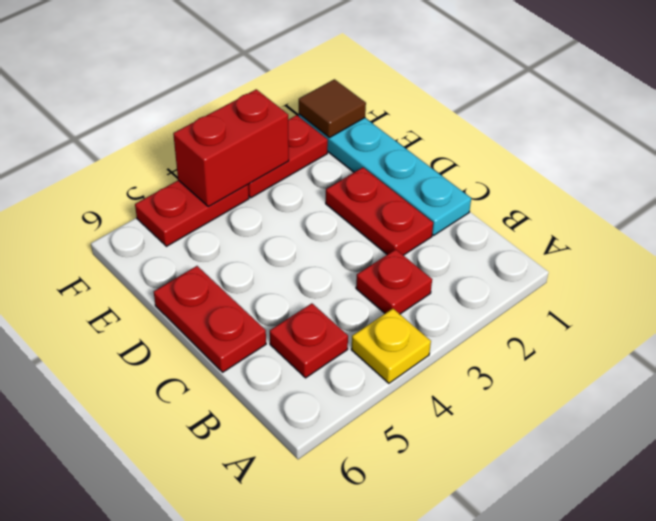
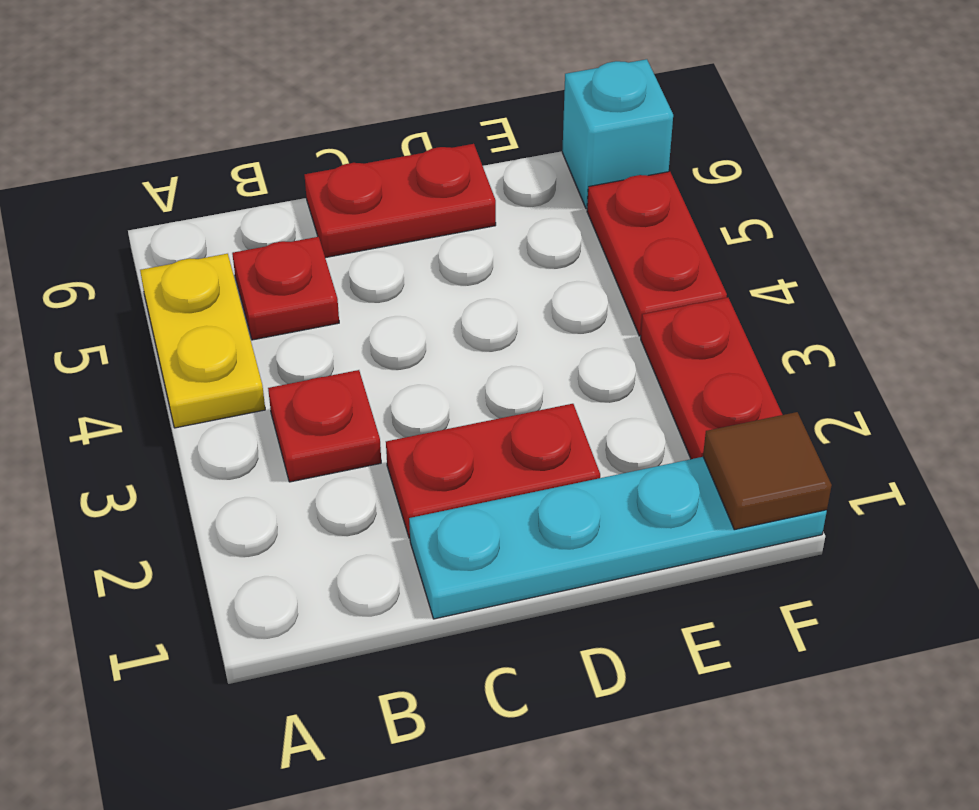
yellow plate A4 level 1 -> yellow plate A4:A5 level 1
red brick F3:F4 level 2 -> none
none -> cyan brick F6 level 1

